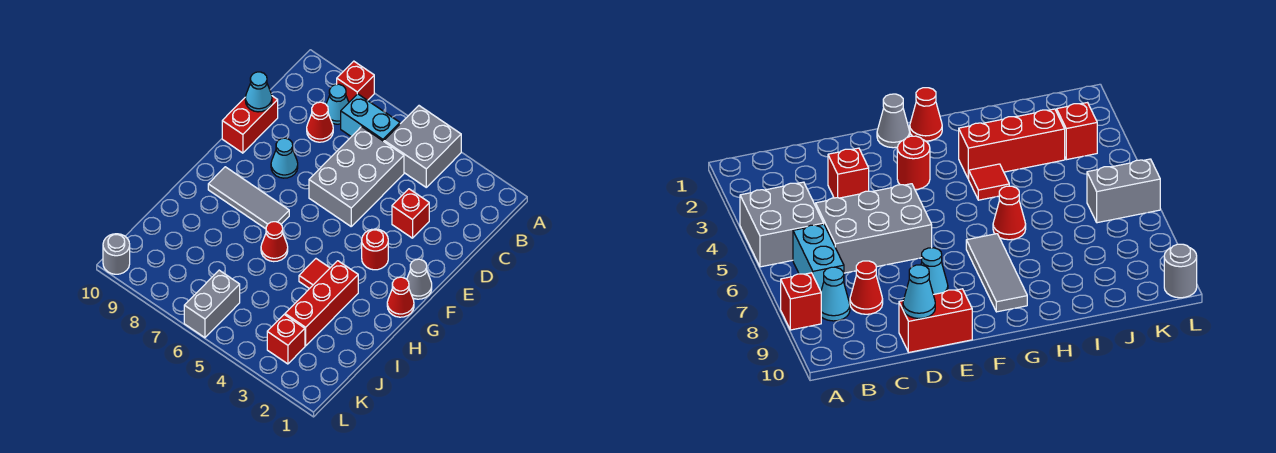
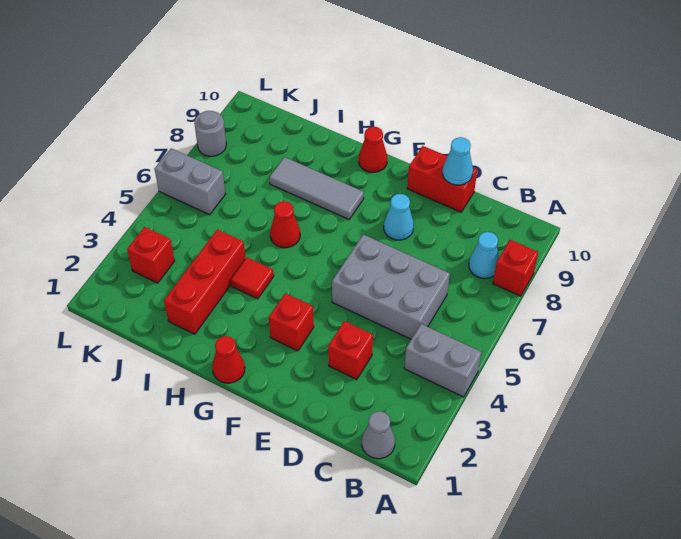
grey brick A4:B5 level 1 -> grey brick A4:B4 level 1
cyan brick B6:B7 level 1 -> none
red cone C8 level 1 -> red cone G10 level 1
grey cone F1 level 1 -> grey cone B1 level 1
red round brick F3 level 1 -> red brick F3 level 1
grey tile G7:G9 level 1 -> grey tile G8:I8 level 1
red brick H3:J3 level 1 -> red brick I2:I4 level 1
grey round brick L10 level 1 -> grey round brick L8 level 1

